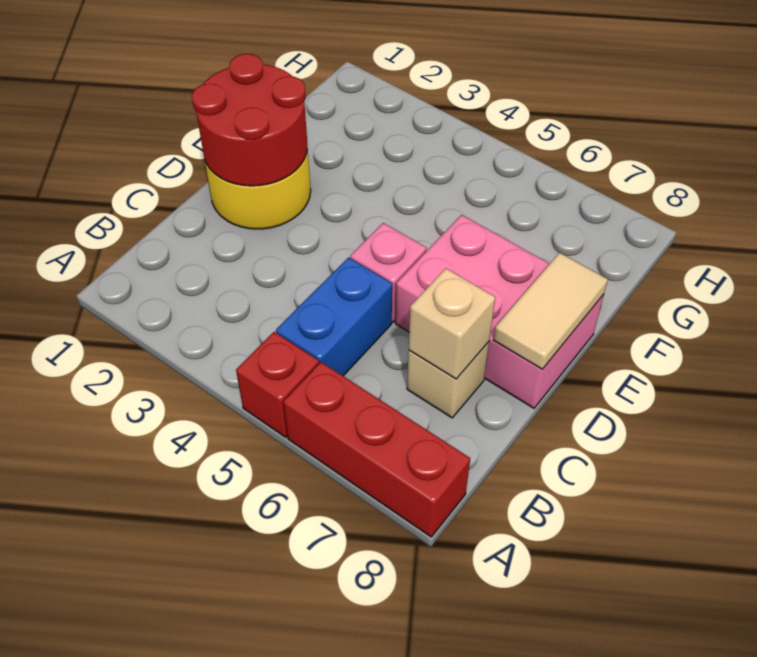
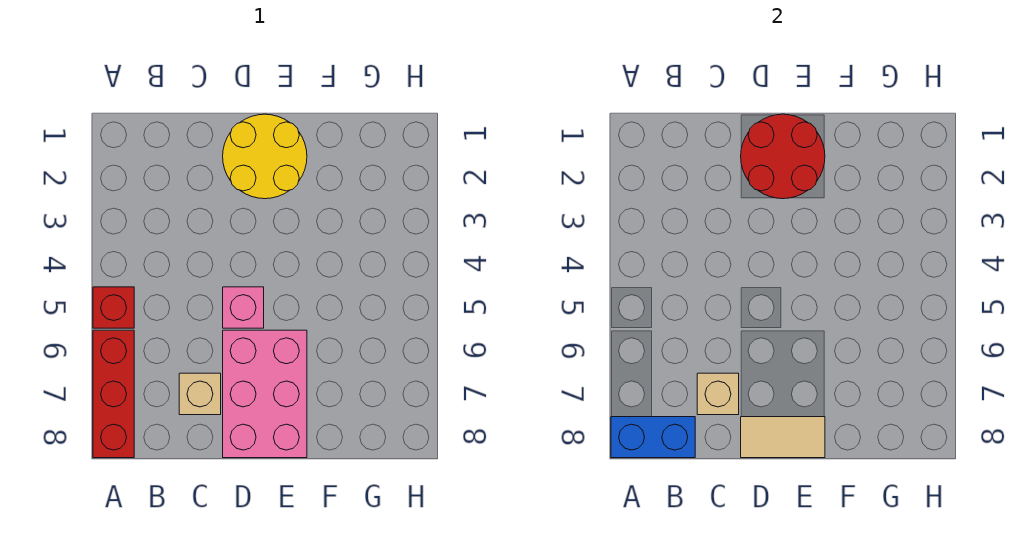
blue brick B5:C5 level 1 -> blue brick A8:B8 level 2

